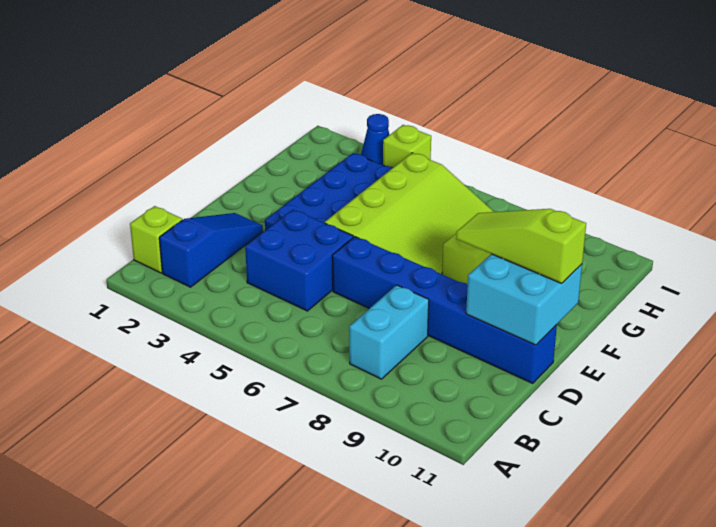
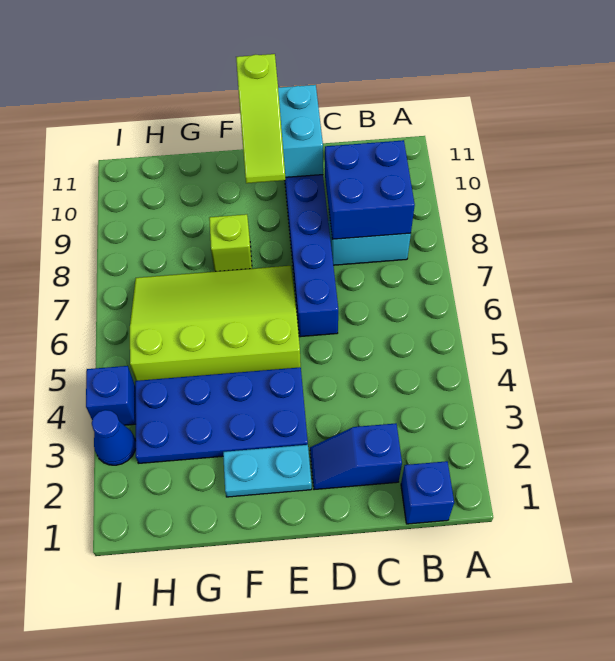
lime brick B1 level 1 -> blue brick B1 level 1
blue slope B2:D2 level 1 top B -> blue slope C2:D2 level 1 top C
blue brick C4:D5 level 1 -> blue brick B8:C9 level 2
none -> cyan plate E2:F2 level 1
lime brick I4 level 1 -> blue brick I4 level 1

